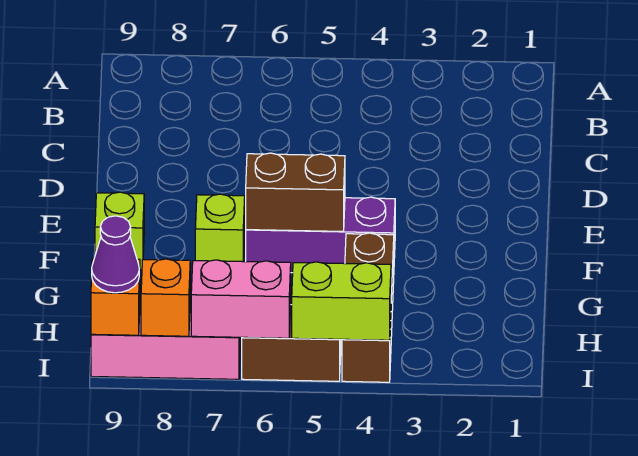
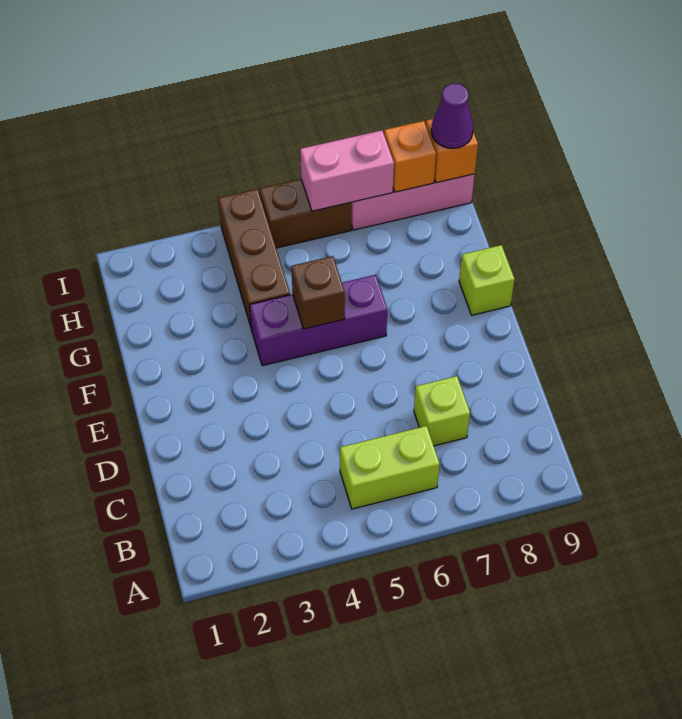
brown brick F5:F6 level 2 -> brown brick F5 level 2
lime brick F7 level 1 -> lime brick C7 level 1
lime brick I4:I5 level 2 -> lime brick B5:B6 level 1

